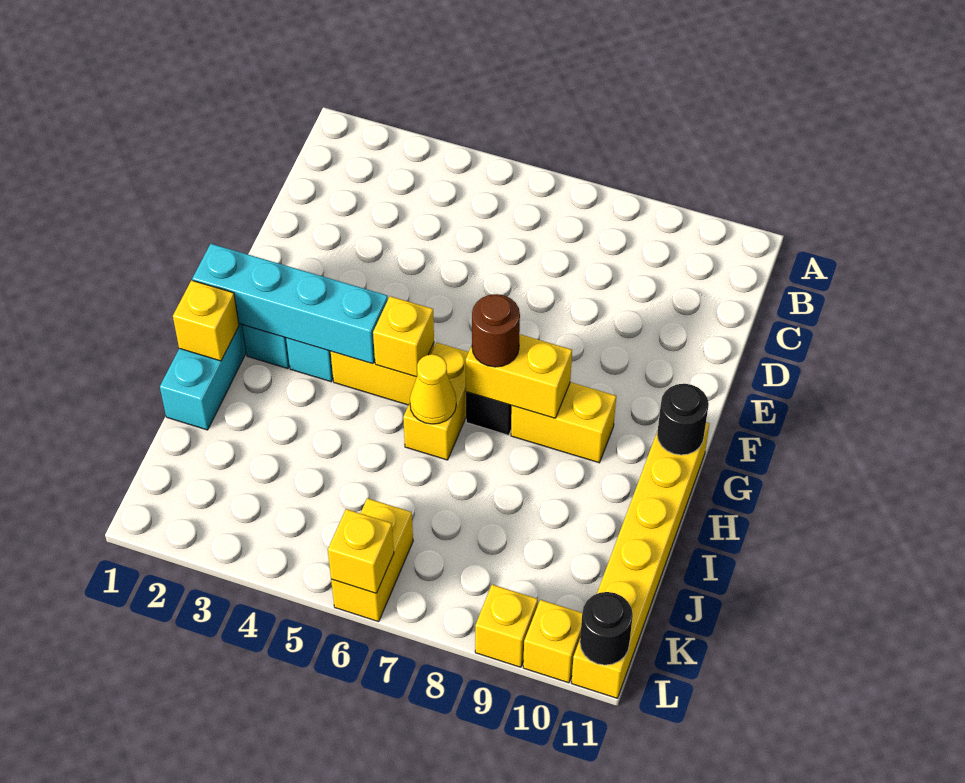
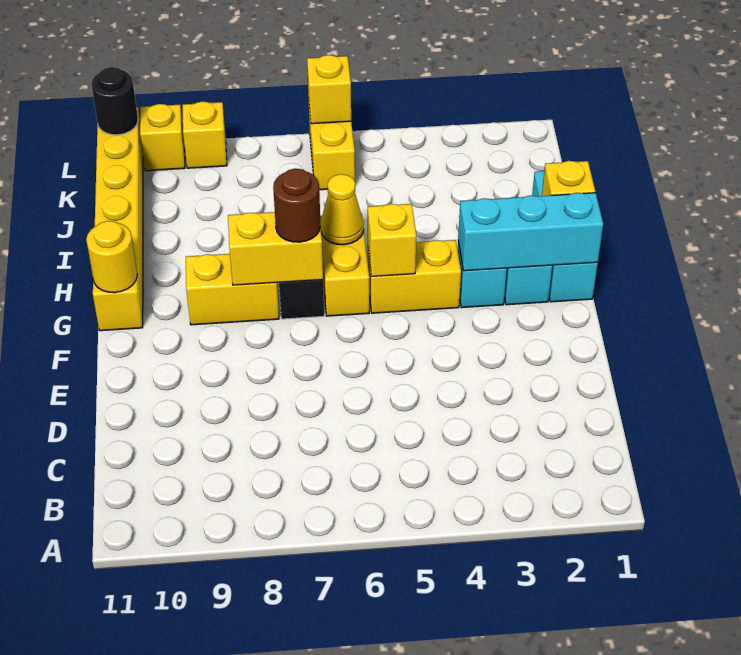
cyan brick G1:G4 level 2 -> cyan brick G1:G3 level 2
black round brick G11 level 2 -> yellow round brick G11 level 2

